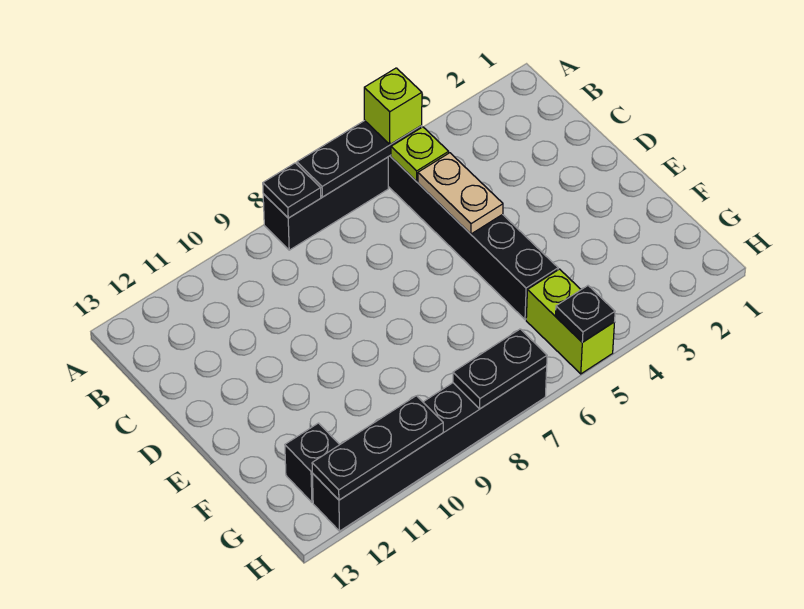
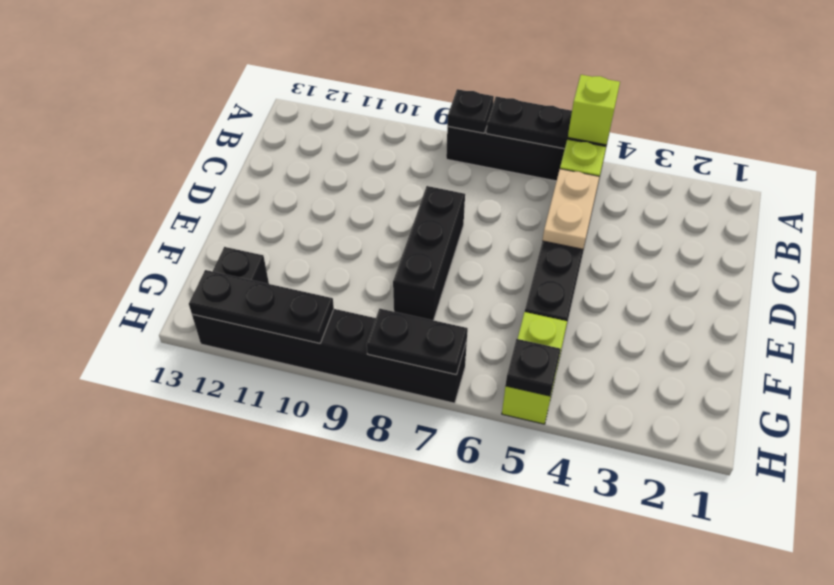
none -> black brick D8:F8 level 1

